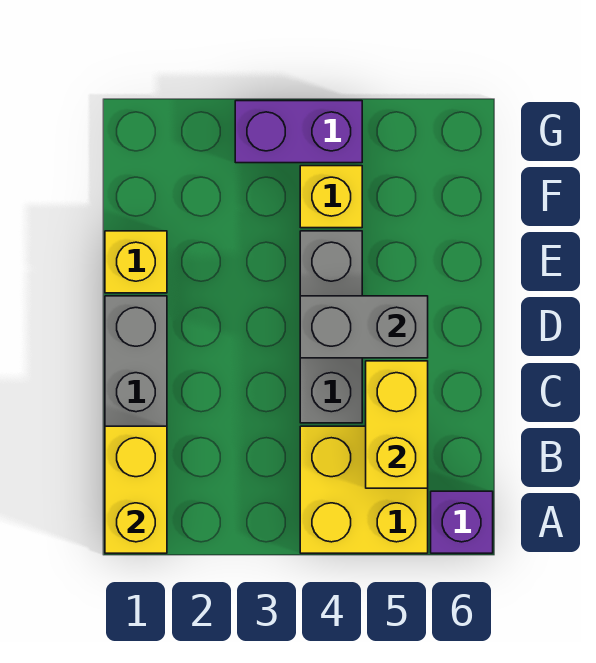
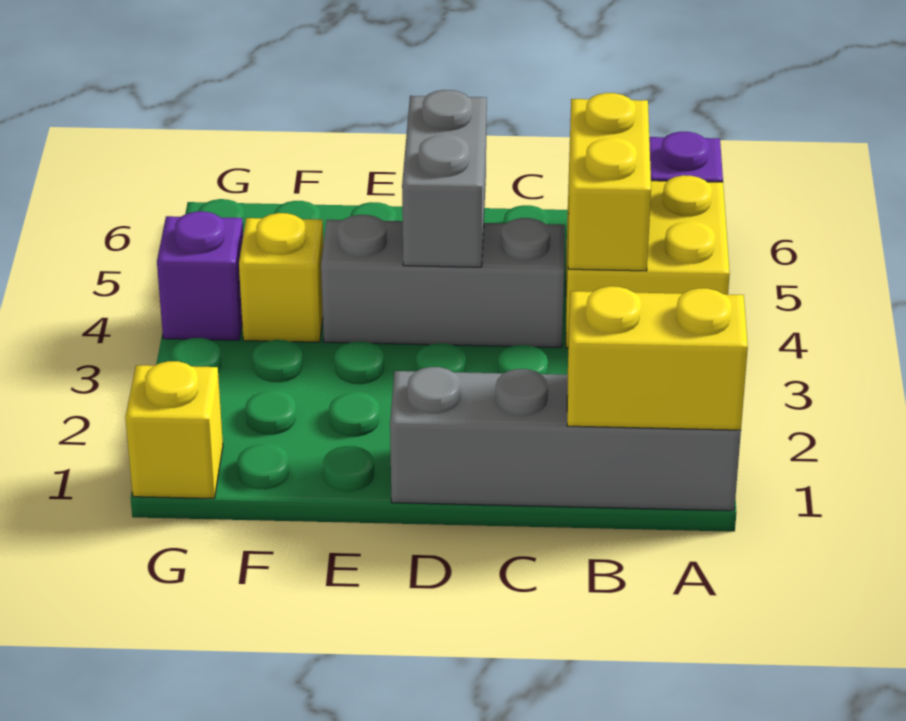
yellow brick B5:C5 level 2 -> yellow brick B4:B5 level 2
yellow brick E1 level 1 -> yellow brick G1 level 1
purple brick G3:G4 level 1 -> purple brick G4 level 1

